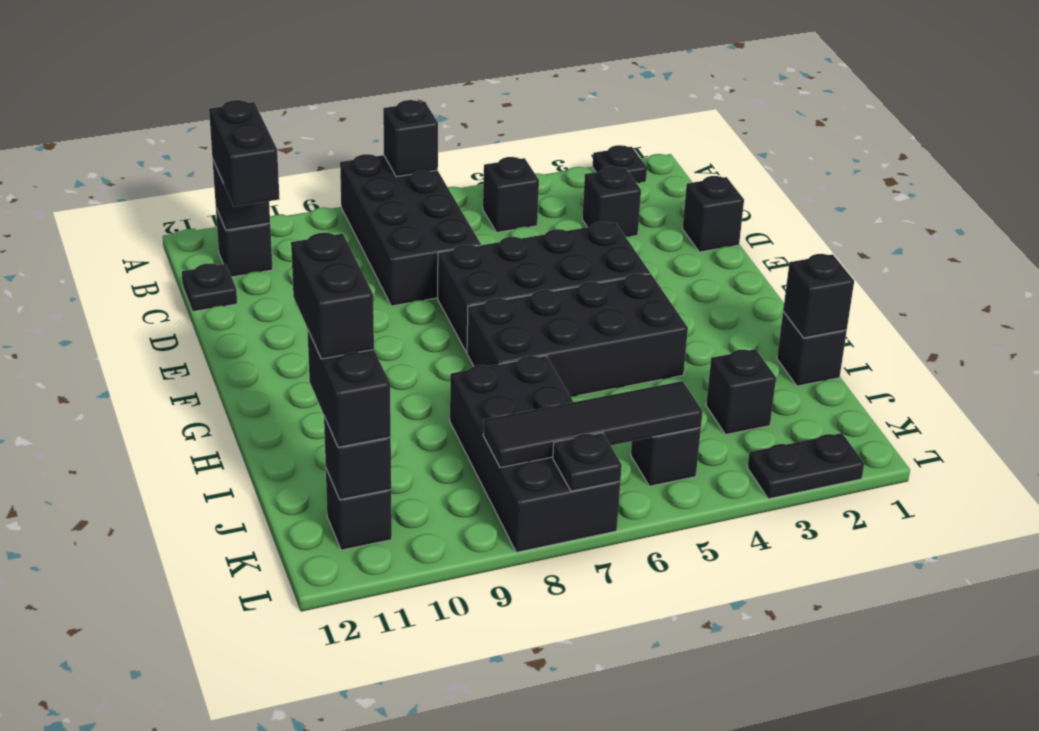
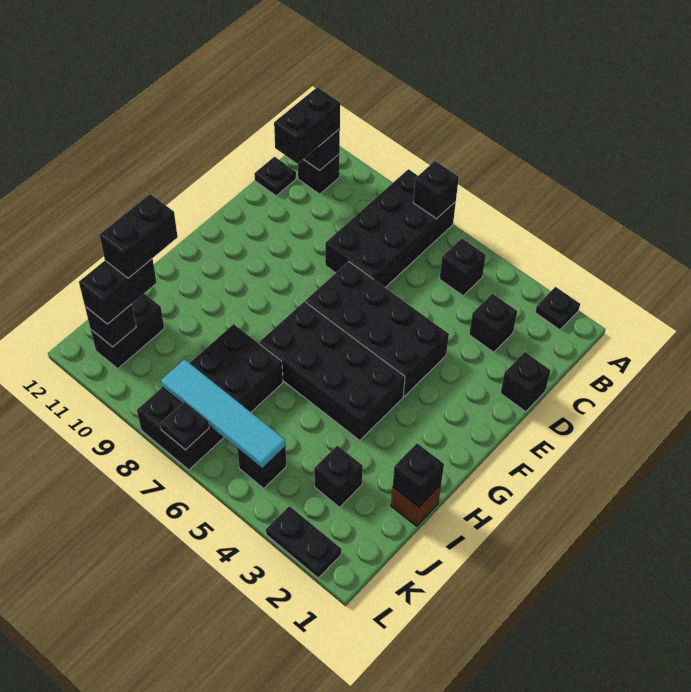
black brick I1 level 1 -> brown brick I1 level 1
black tile K5:K8 level 2 -> cyan tile K5:K8 level 2
black brick K11 level 1 -> black brick J11:K11 level 1

